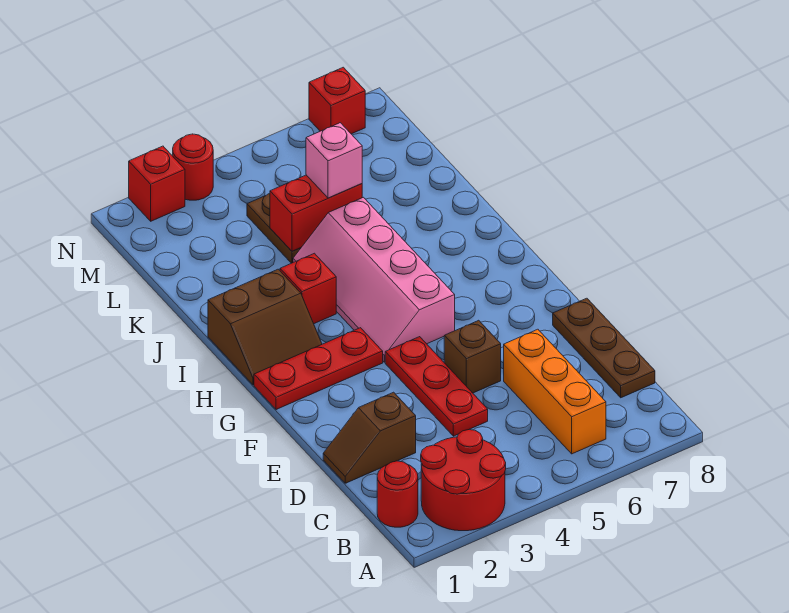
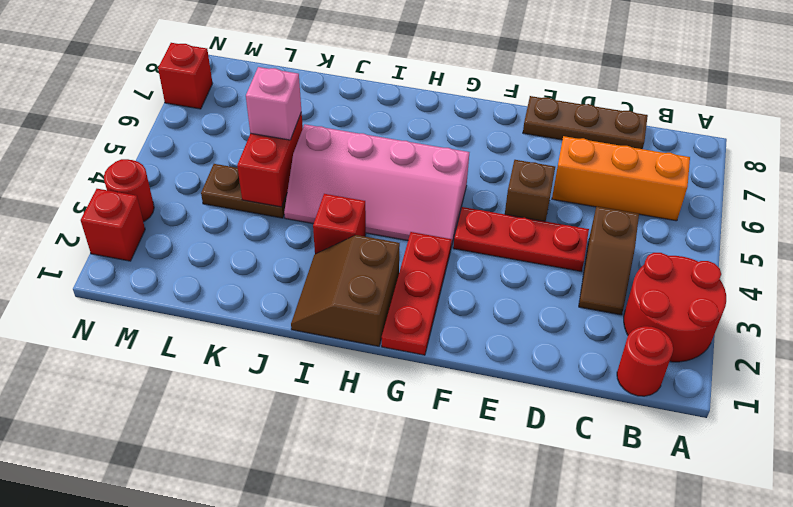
brown slope D1:D2 level 1 top 2 -> brown slope C3:C4 level 1 top 4
brown slope H1:I2 level 1 top I -> brown slope H1:I2 level 1 top H

